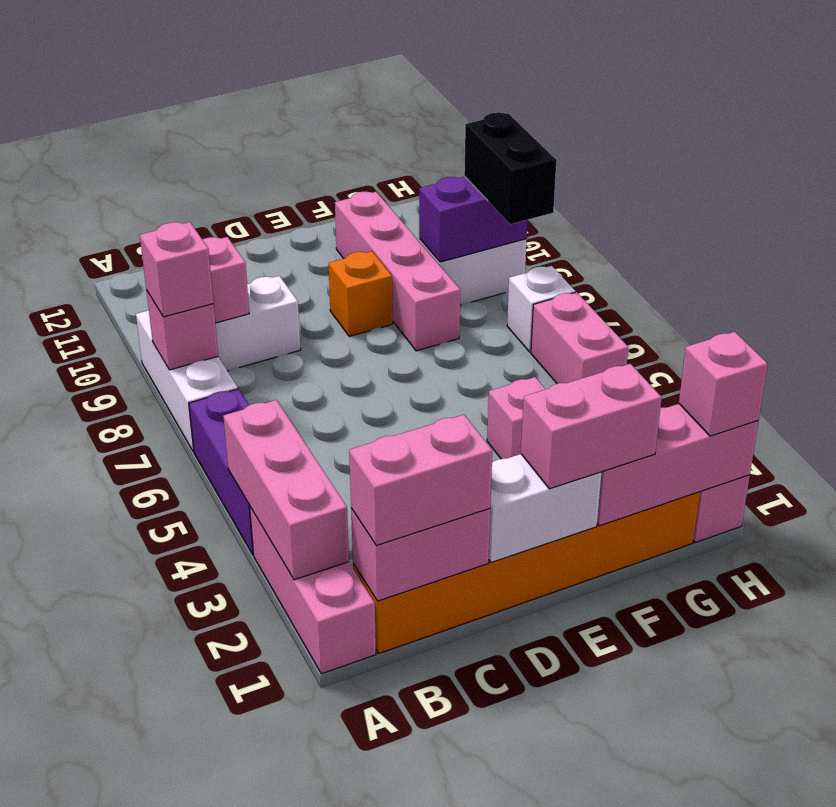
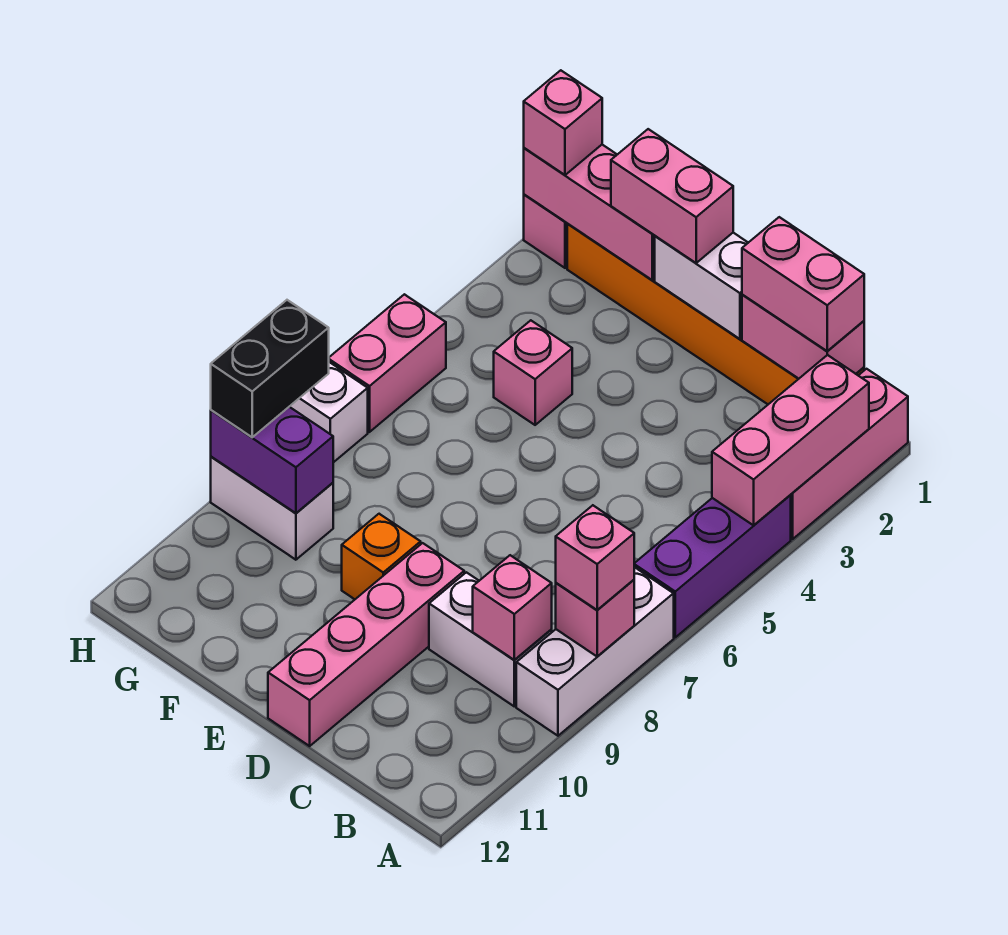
pink brick F8:F11 level 1 -> pink brick D9:D12 level 1

